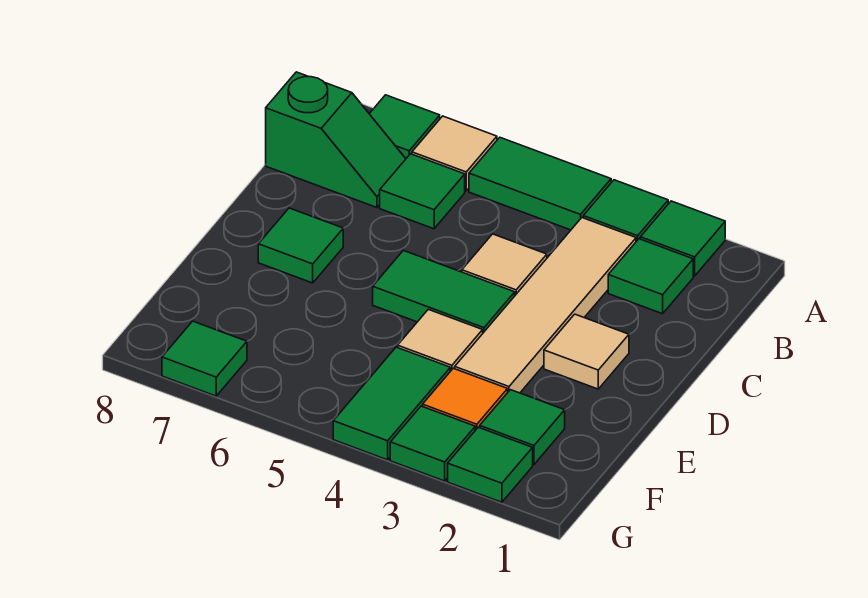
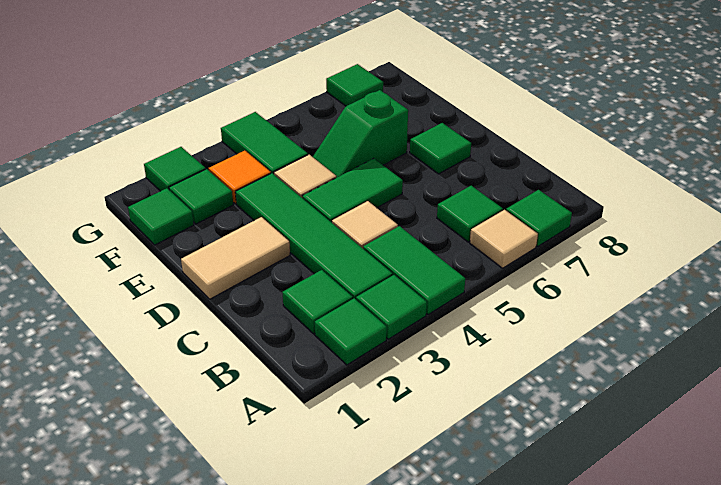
green tile A4:A5 level 1 -> green tile A4:B4 level 1
tan tile B3:E3 level 1 -> green tile B3:E3 level 1
green slope B7:B8 level 1 top 8 -> green slope E5:E6 level 1 top 6
tan tile D2 level 1 -> tan tile D1:D2 level 1
green tile G3 level 1 -> green tile F1 level 1

